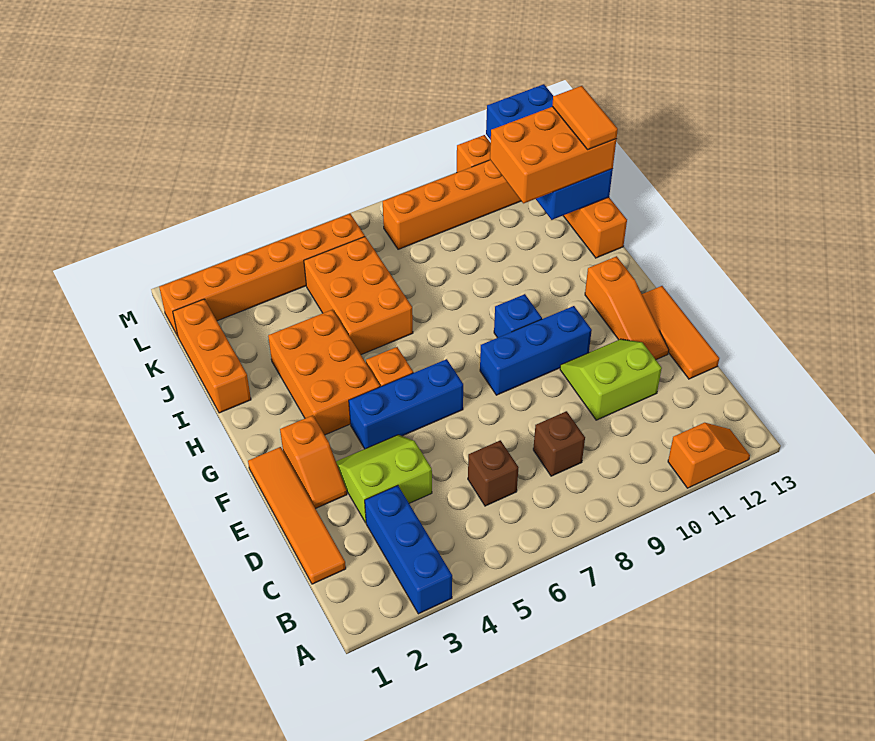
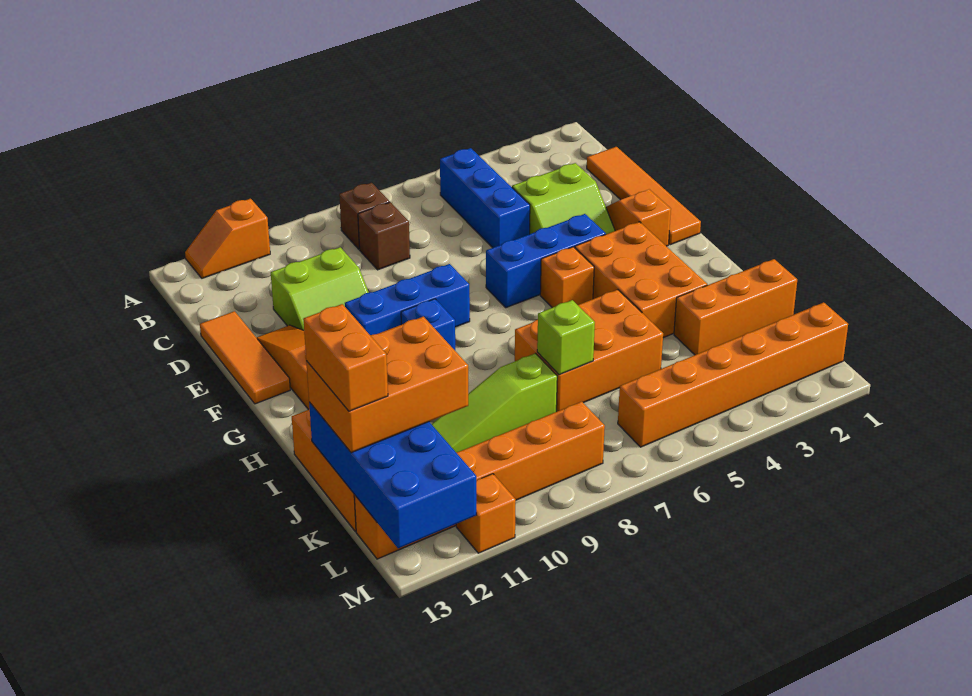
blue brick A3:C3 level 1 -> blue brick B5:D5 level 1
brown brick C6 level 1 -> brown brick B8 level 1
orange brick I1:K1 level 1 -> orange brick J1:J3 level 1
orange brick I5:K6 level 1 -> orange brick I5:J7 level 1
none -> lime brick J7 level 2
none -> lime slope J8:J10 level 1 top 8
orange tile J13:K13 level 4 -> orange brick J13:K13 level 4

